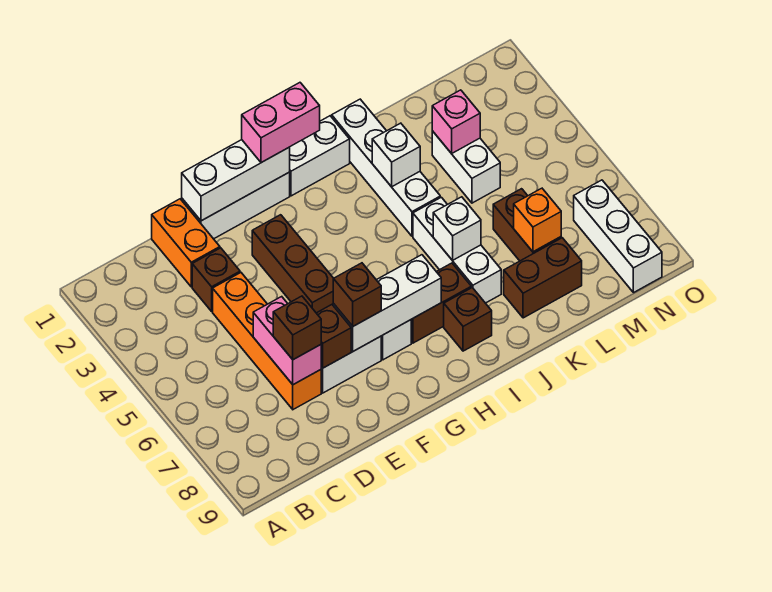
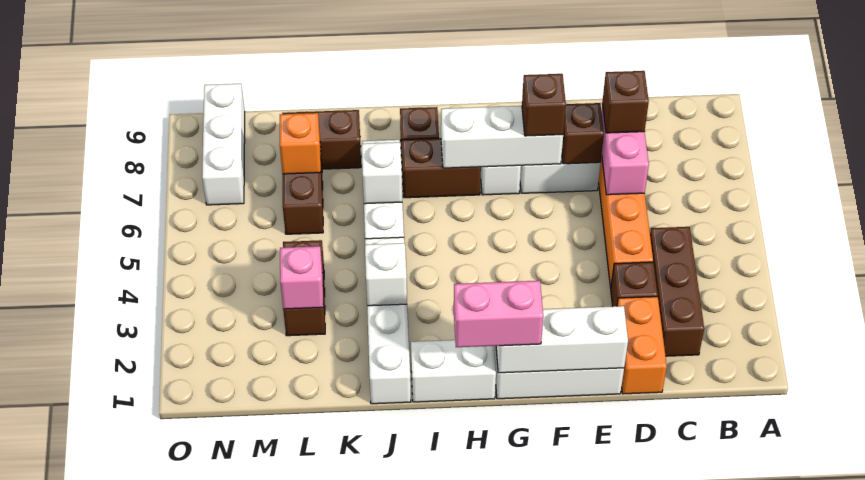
brown brick F3:F5 level 1 -> brown brick C2:C4 level 1
white brick L3:L4 level 1 -> brown brick L3:L4 level 1

